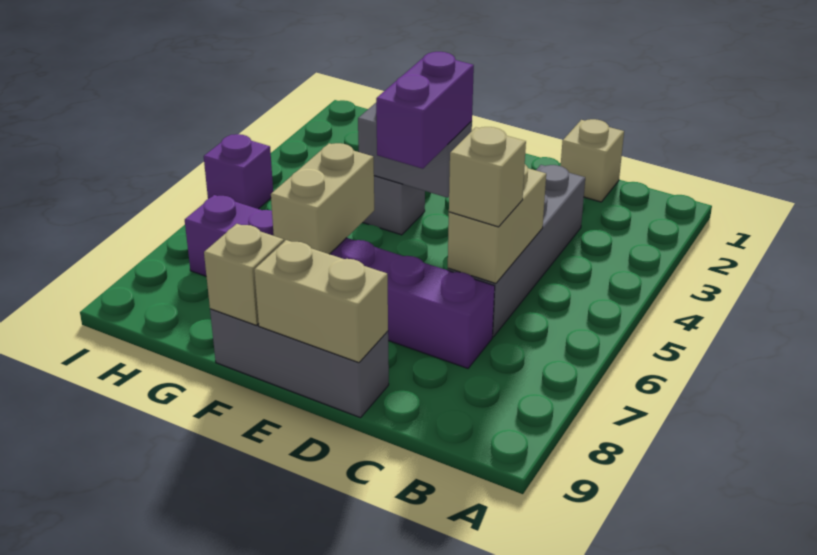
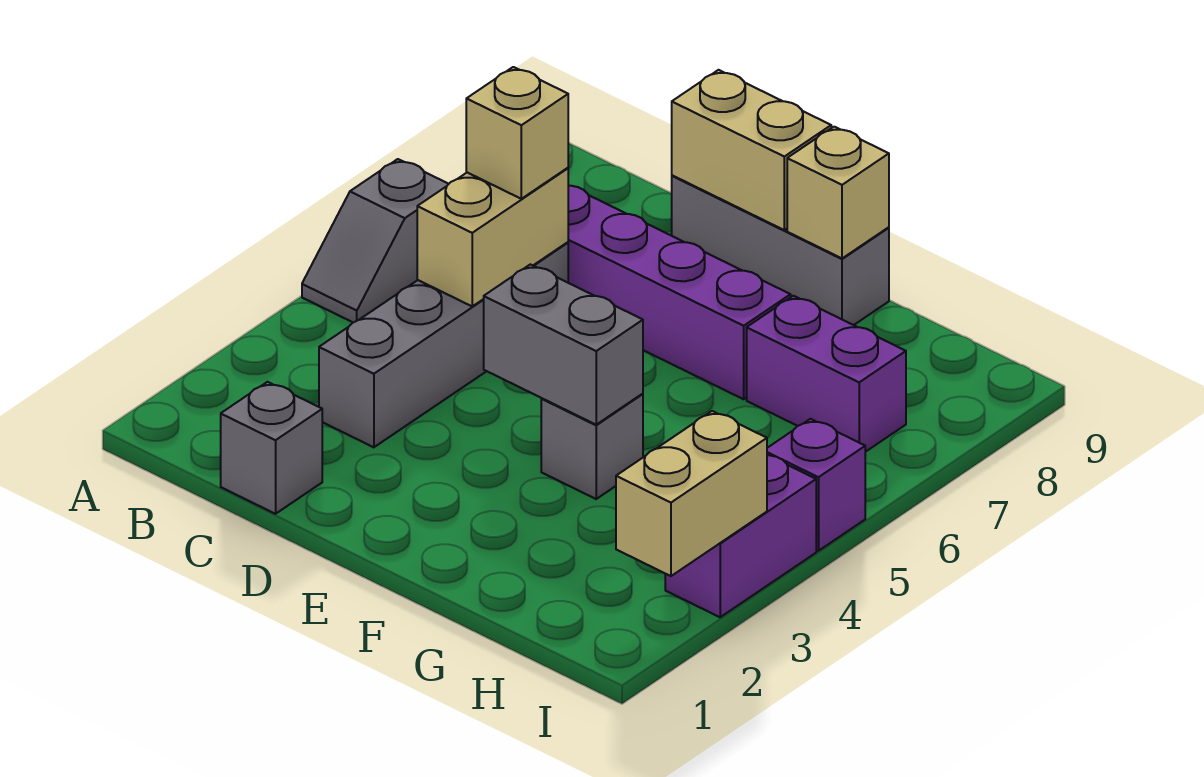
none -> grey slope A5:A6 level 1 top 6
tan brick C1 level 1 -> grey brick C1 level 1
purple brick E4:E5 level 3 -> purple brick I3:I4 level 1
tan brick F6:F7 level 2 -> tan brick I2:I3 level 2

